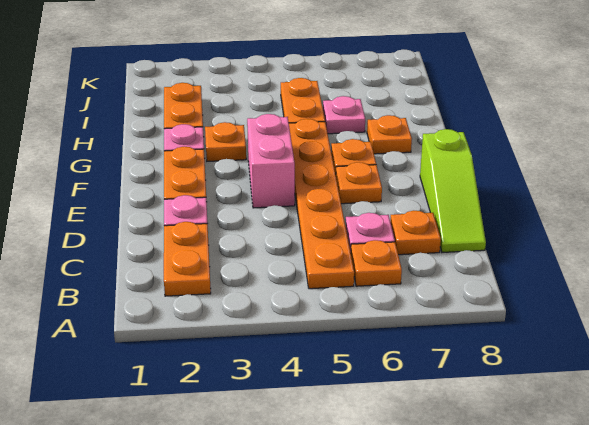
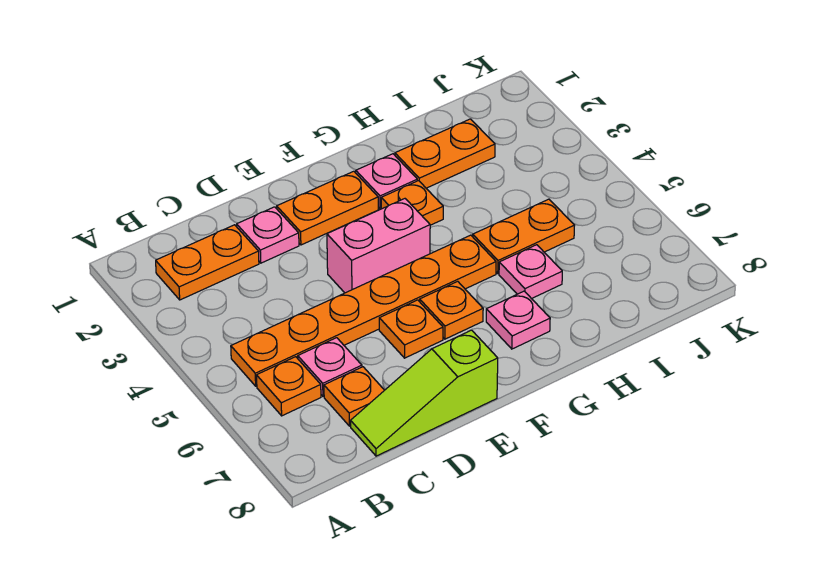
orange plate G7 level 1 -> pink plate G7 level 1

